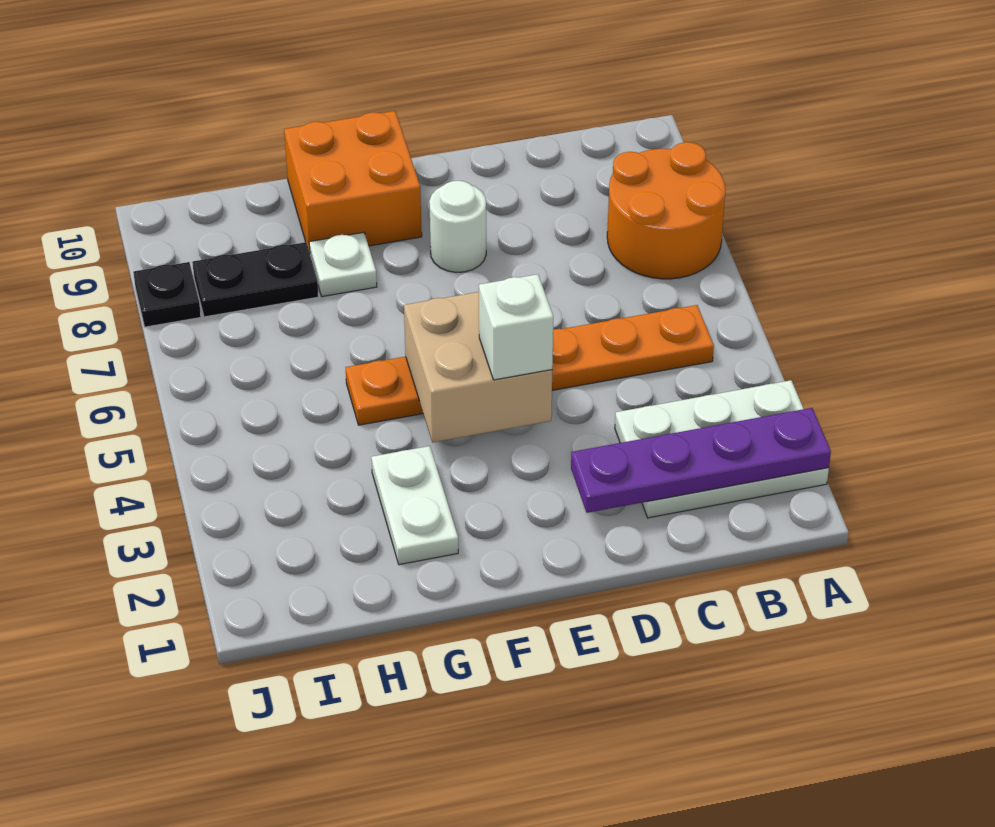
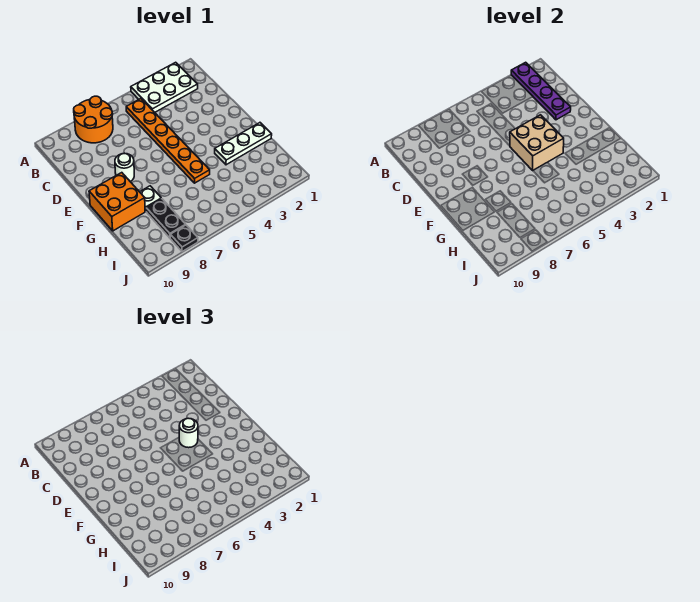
white plate A2:C3 level 1 -> white plate A2:B4 level 1
white brick E4 level 3 -> white round brick E4 level 3
white plate G2:G3 level 1 -> white plate G1:G3 level 1

